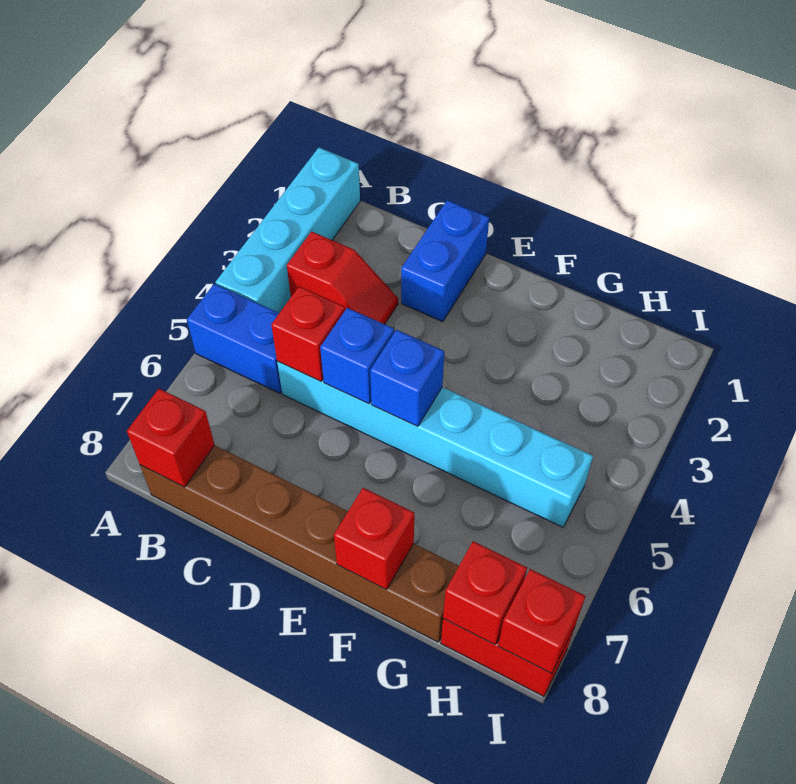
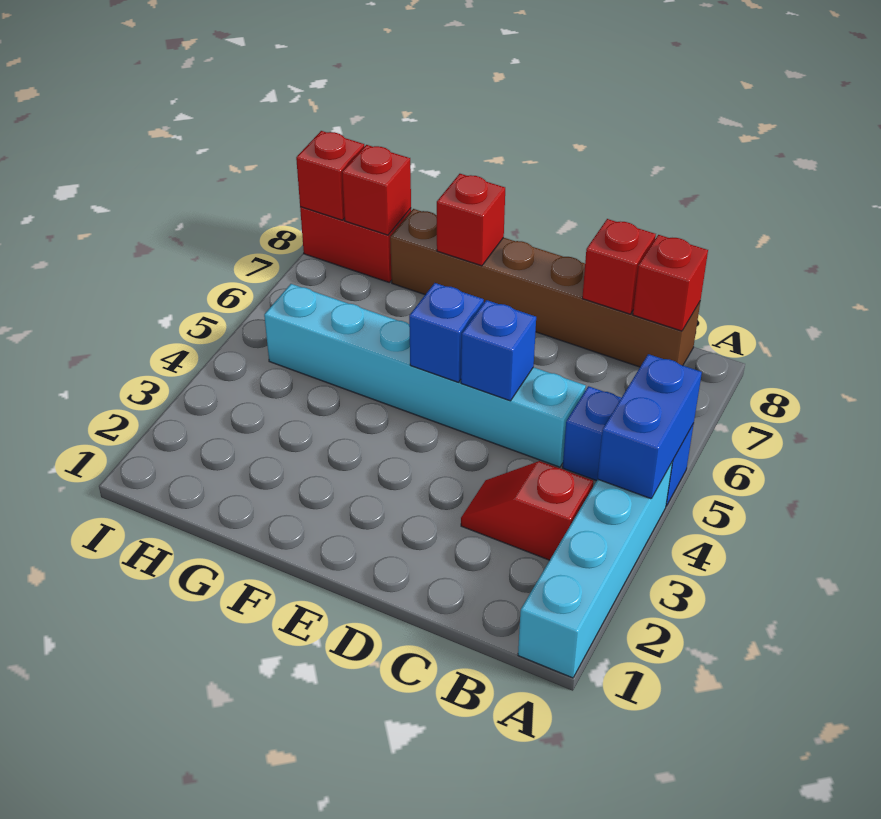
red brick C5 level 2 -> red brick C8 level 2
blue brick D1:D2 level 1 -> blue brick A4:A5 level 2

